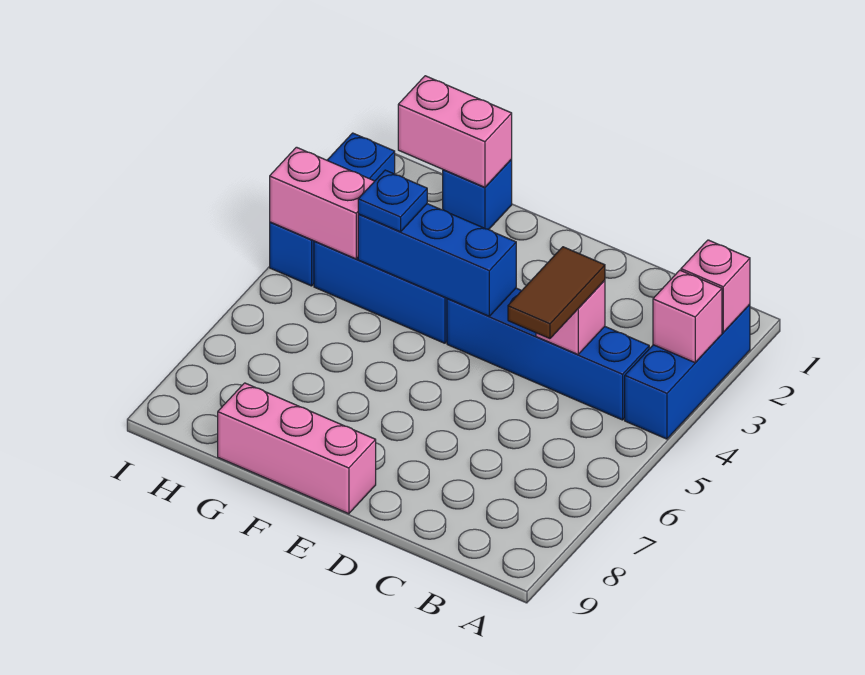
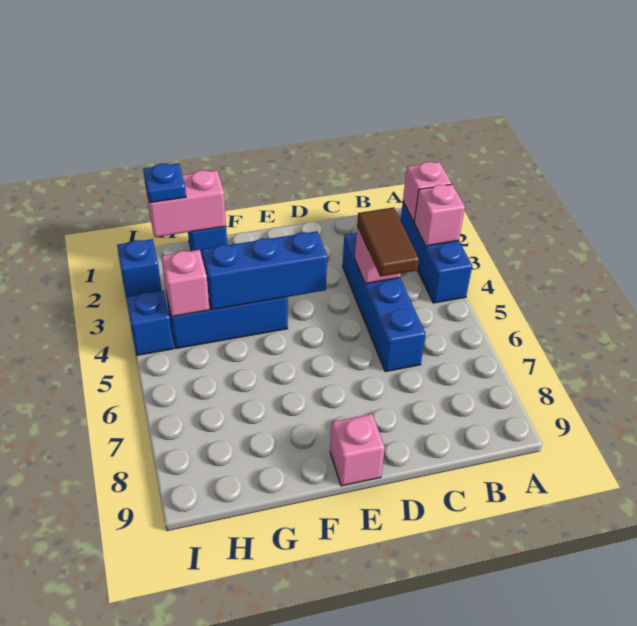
blue brick B4:E4 level 1 -> blue brick C3:C6 level 1
pink brick E9:G9 level 1 -> pink brick E9 level 1
blue plate G4 level 3 -> blue plate H1 level 3
pink brick H4:I4 level 2 -> pink brick H4 level 2

